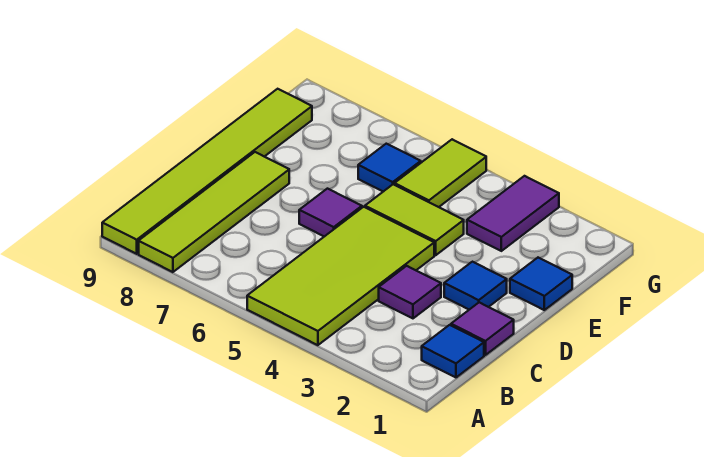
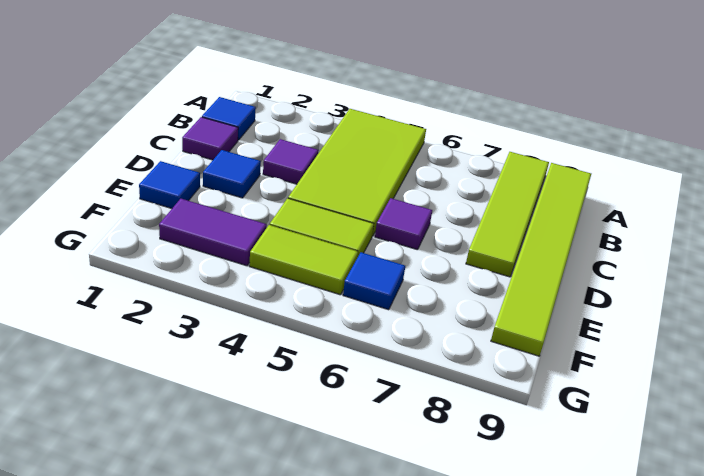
purple tile F3:G3 level 1 -> purple tile F2:F3 level 1
lime tile F5:G5 level 1 -> lime tile F4:F5 level 1

